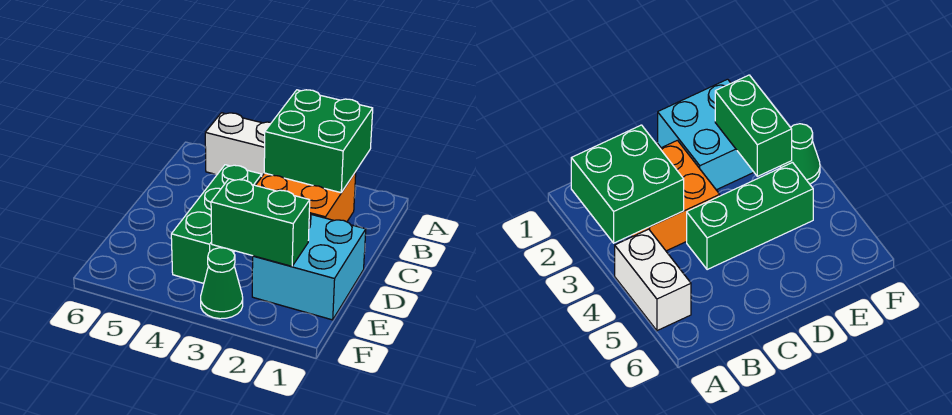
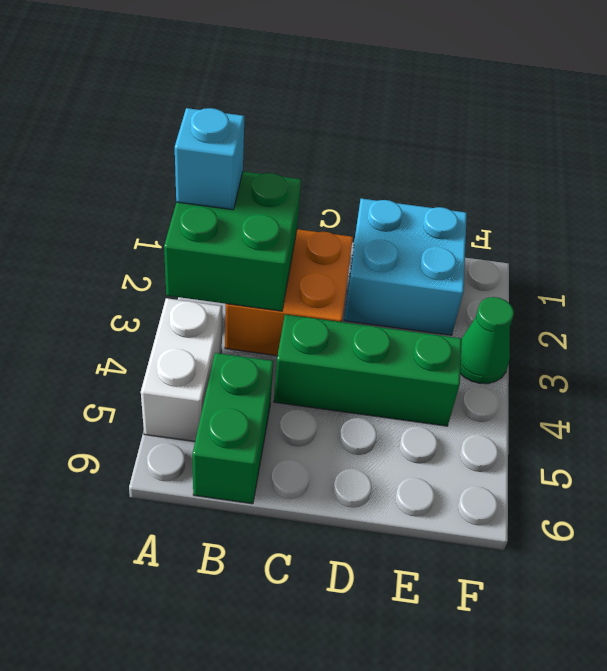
none -> cyan brick A2 level 3
green brick E2:E3 level 2 -> green brick B5:B6 level 1

